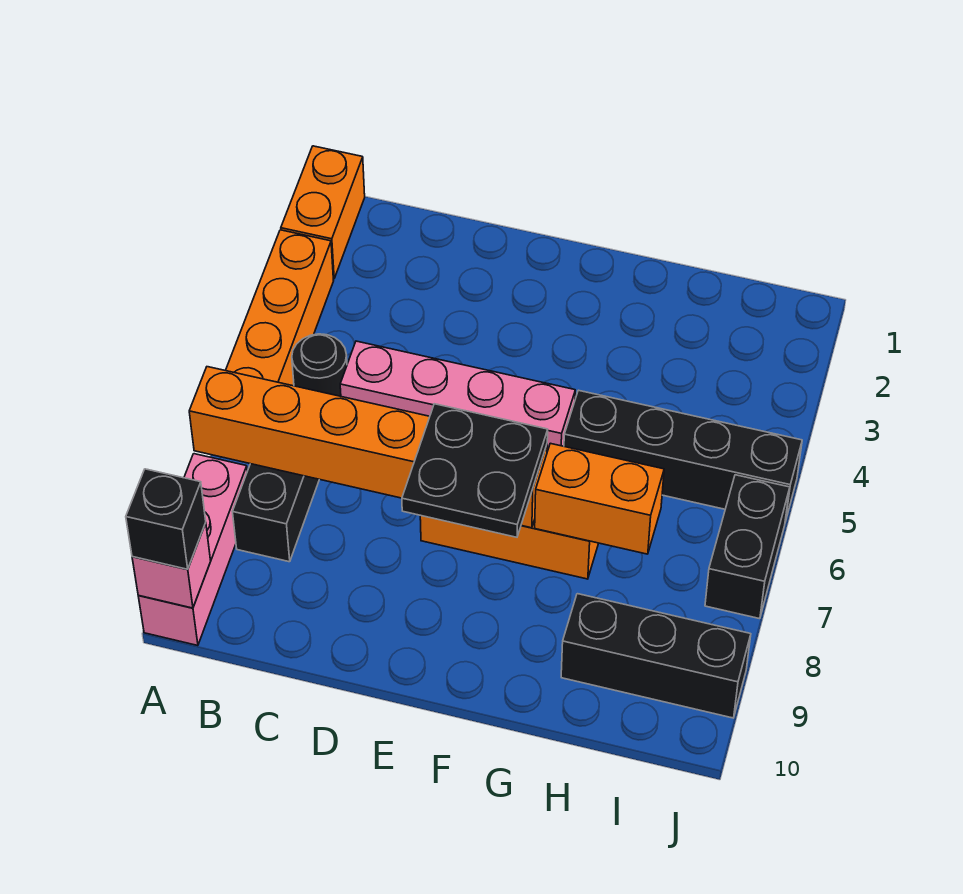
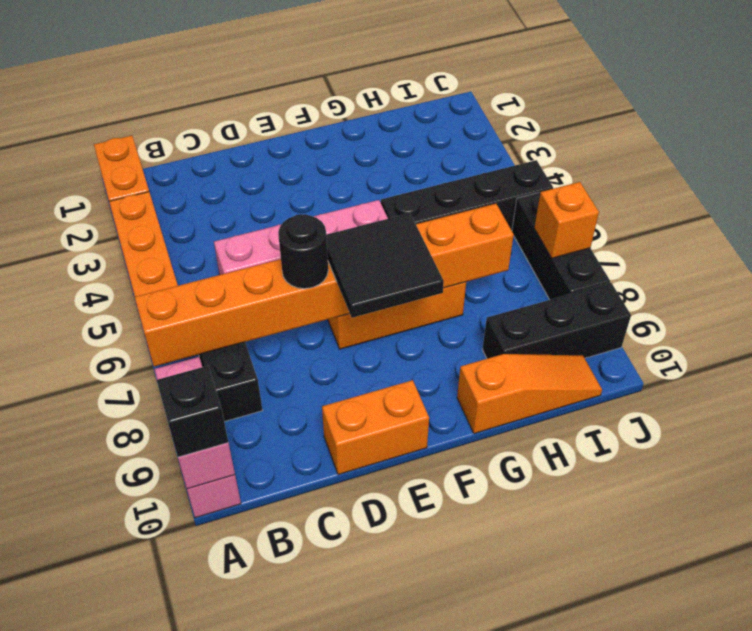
black round brick B5 level 1 -> black round brick D7 level 3
none -> orange brick D10:E10 level 1
black plate E7:F8 level 3 -> black tile E7:F8 level 3
none -> orange slope G10:I10 level 1 top G
black brick J6:J7 level 1 -> black brick J6:J8 level 1
none -> orange brick J7 level 2

